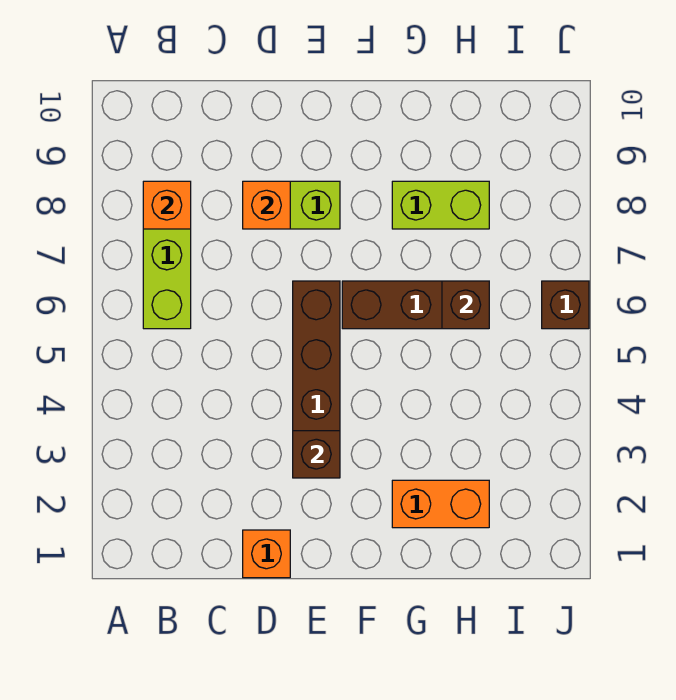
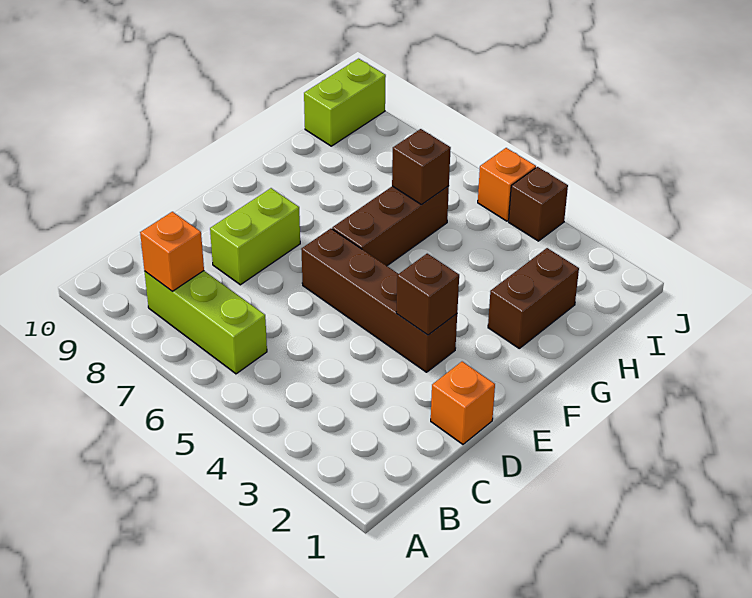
orange brick D8 level 2 -> orange brick J5 level 1
orange brick G2:H2 level 1 -> brown brick G2:H2 level 1
lime brick G8:H8 level 1 -> lime brick I10:J10 level 1
brown brick J6 level 1 -> brown brick J4 level 1

